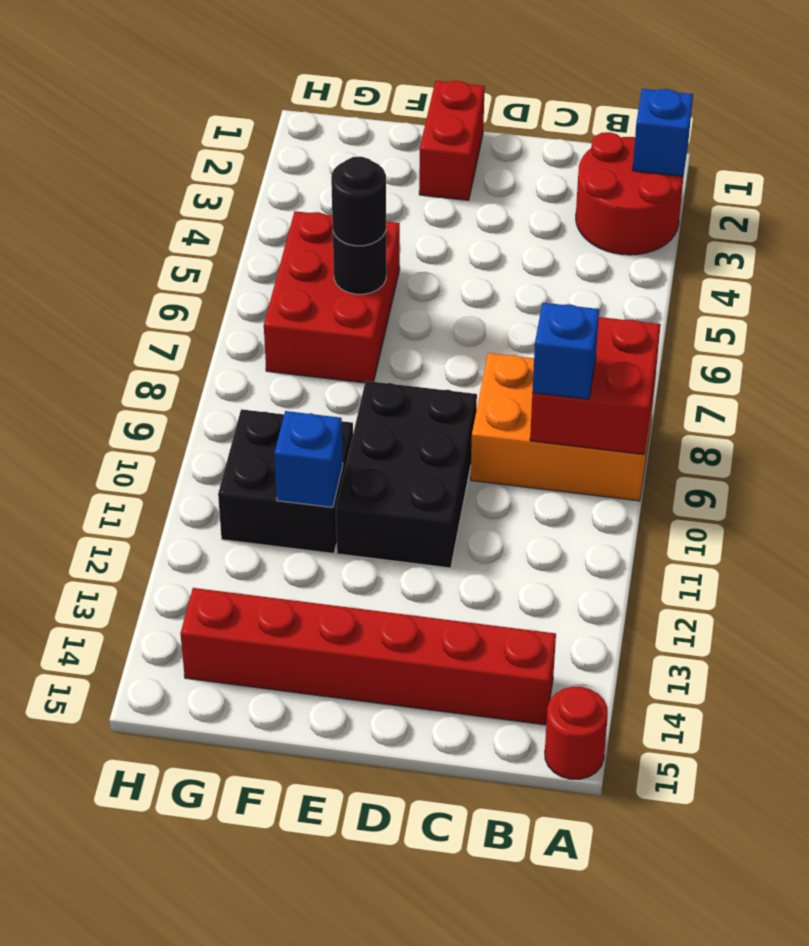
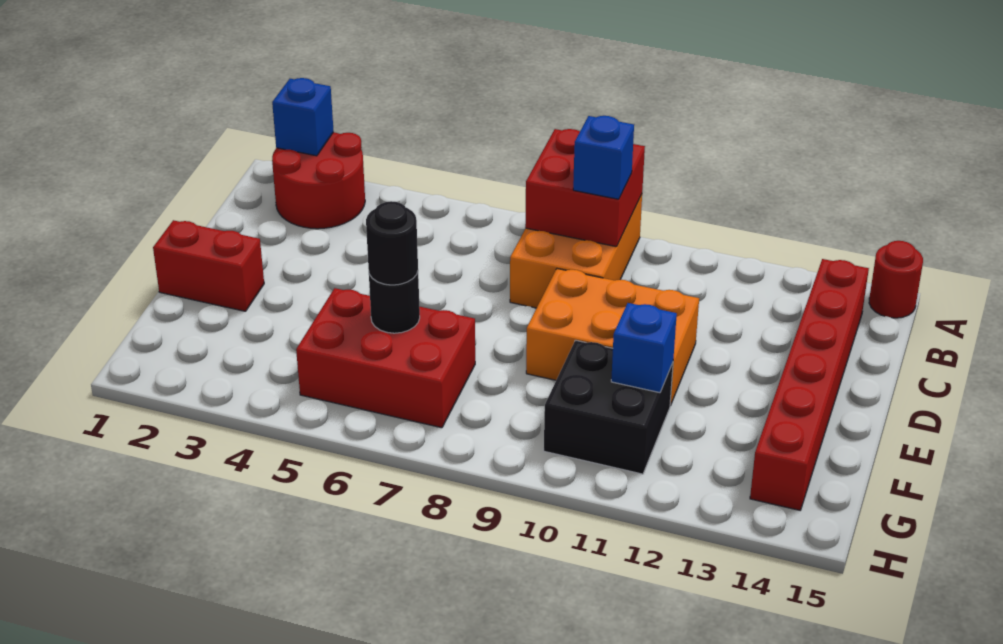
black brick D9:E11 level 1 -> orange brick D9:E11 level 1

